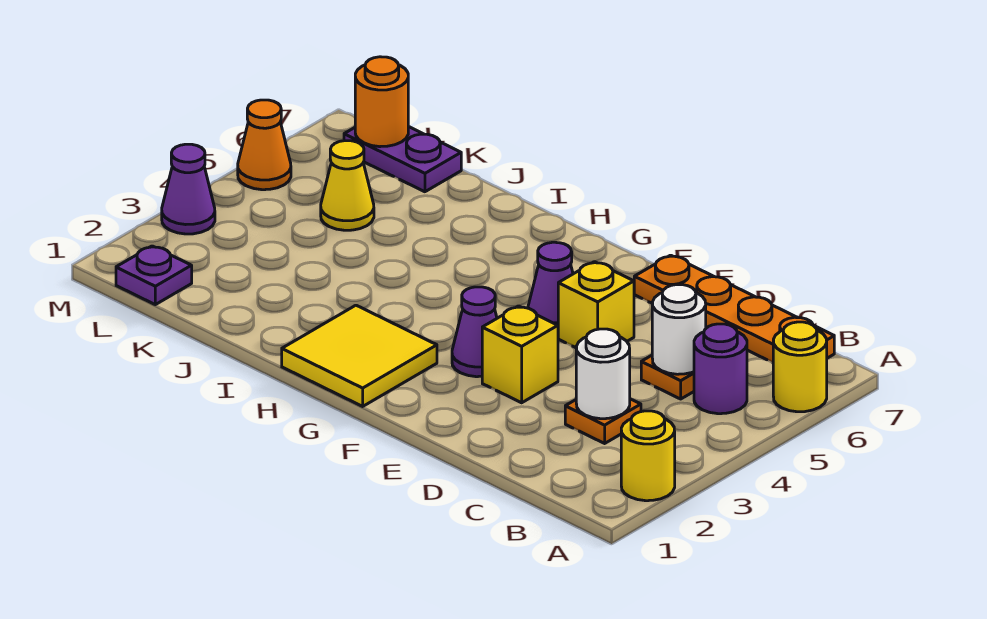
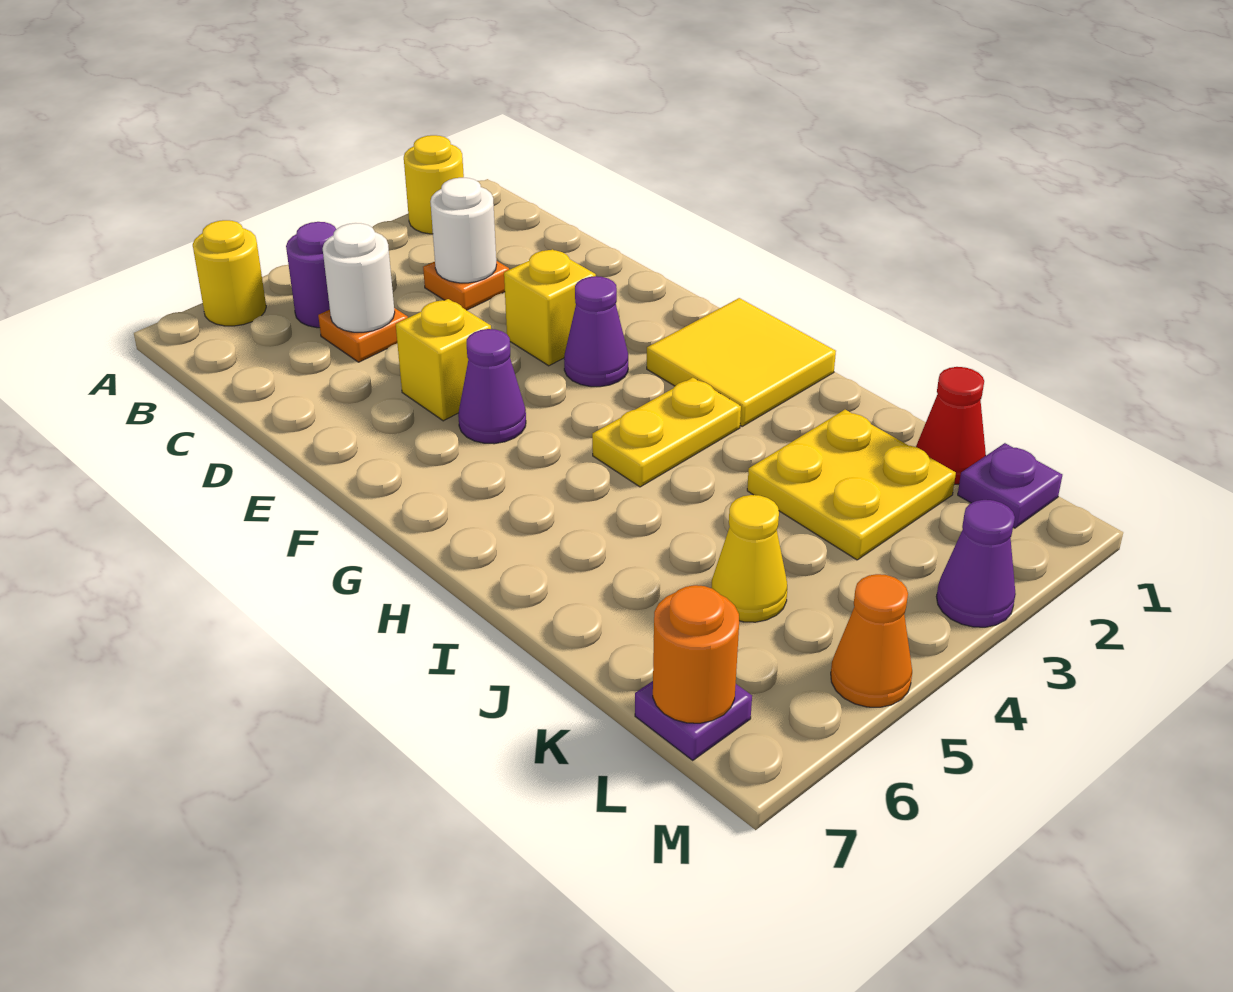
orange plate B7:E7 level 1 -> none
none -> yellow plate H3:H4 level 1
none -> yellow plate J2:K3 level 1
none -> red cone K1 level 1
purple plate K7:L7 level 1 -> purple plate L7 level 1

